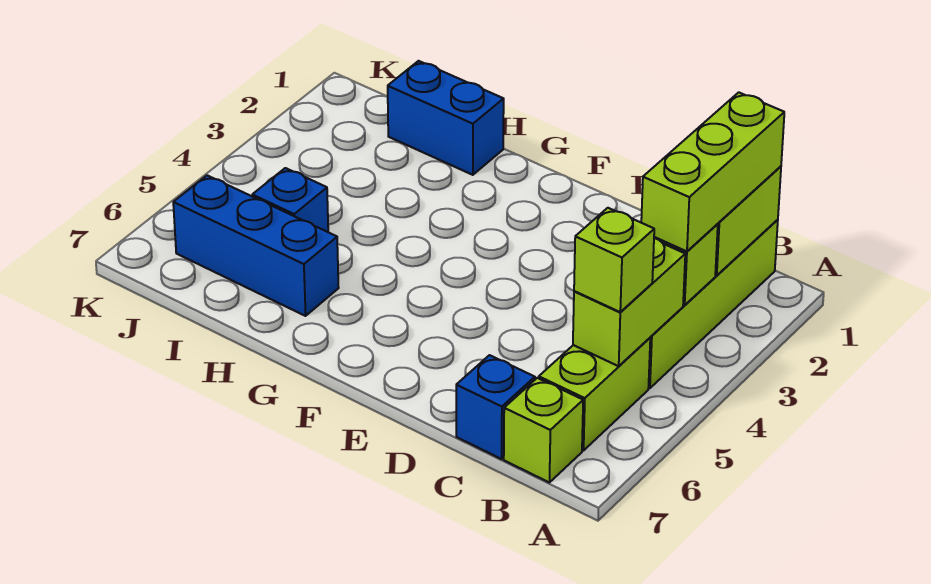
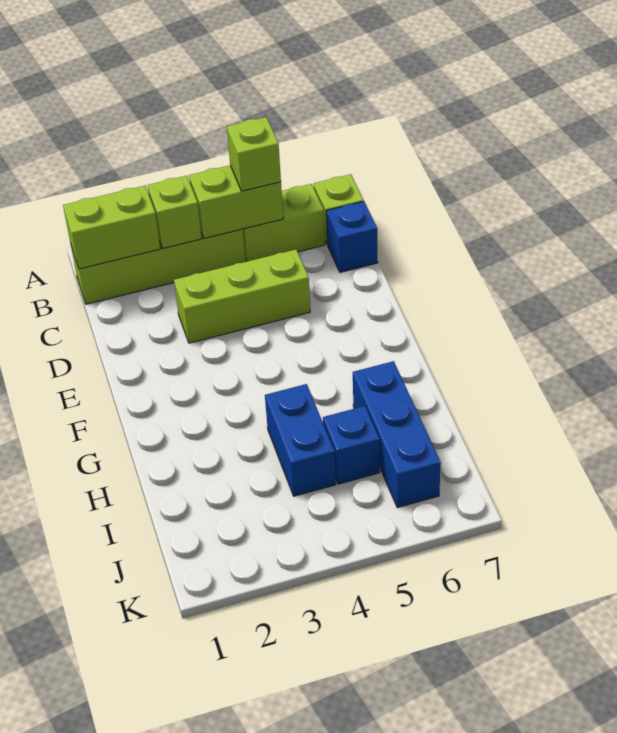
lime brick B1:B3 level 3 -> lime brick D3:D5 level 1
blue brick H1:I1 level 1 -> blue brick H4:I4 level 1

